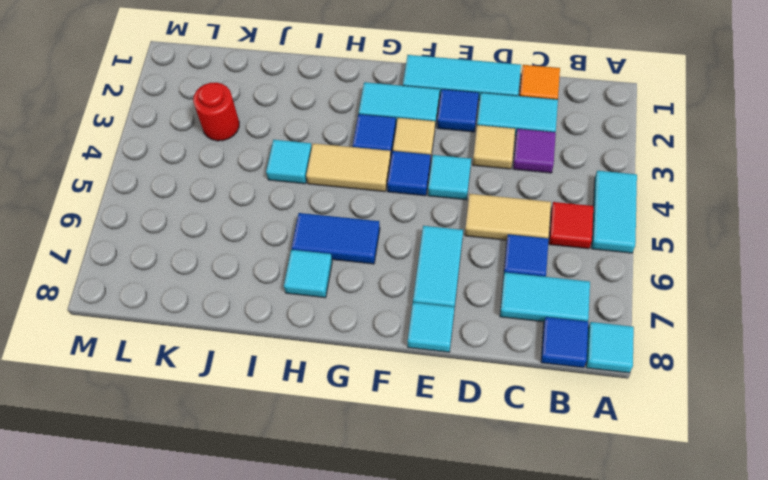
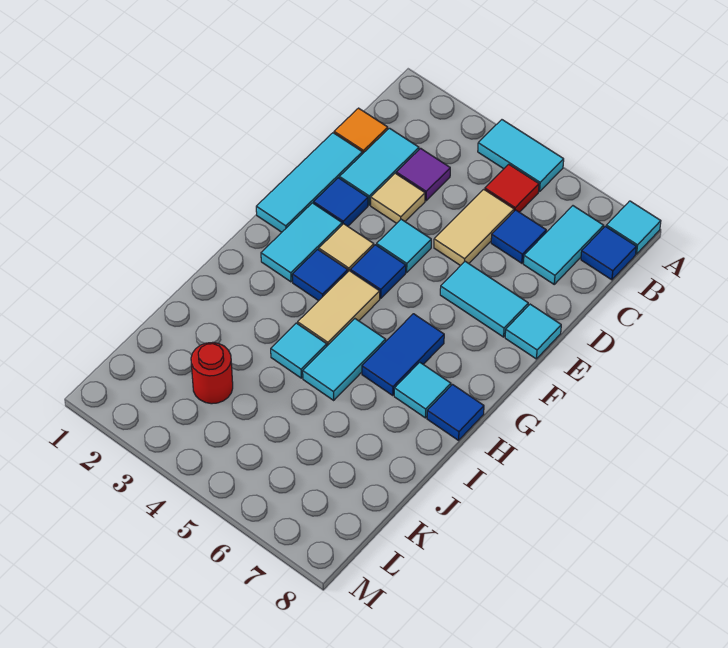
none -> cyan tile H5:I5 level 1
none -> blue tile H8 level 1

